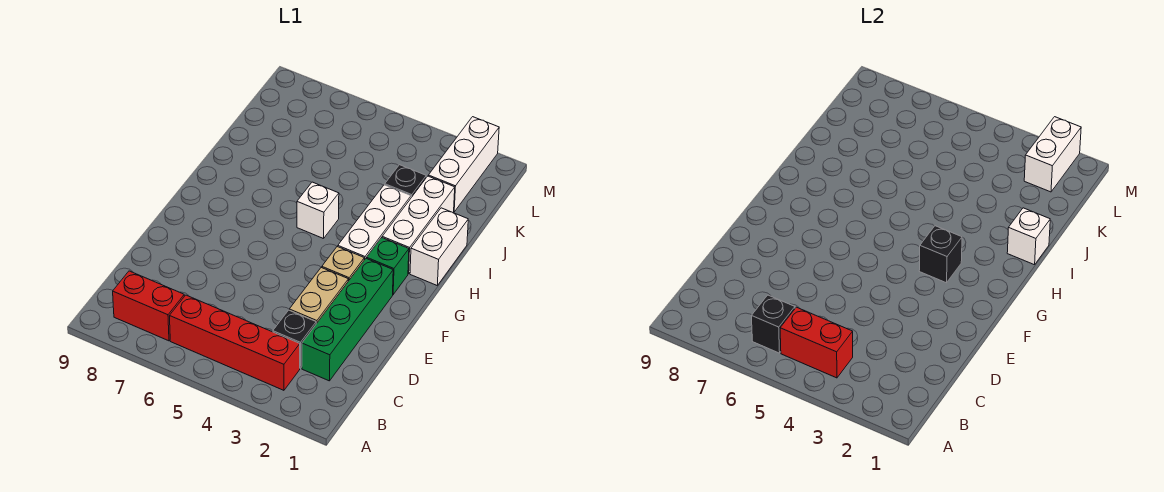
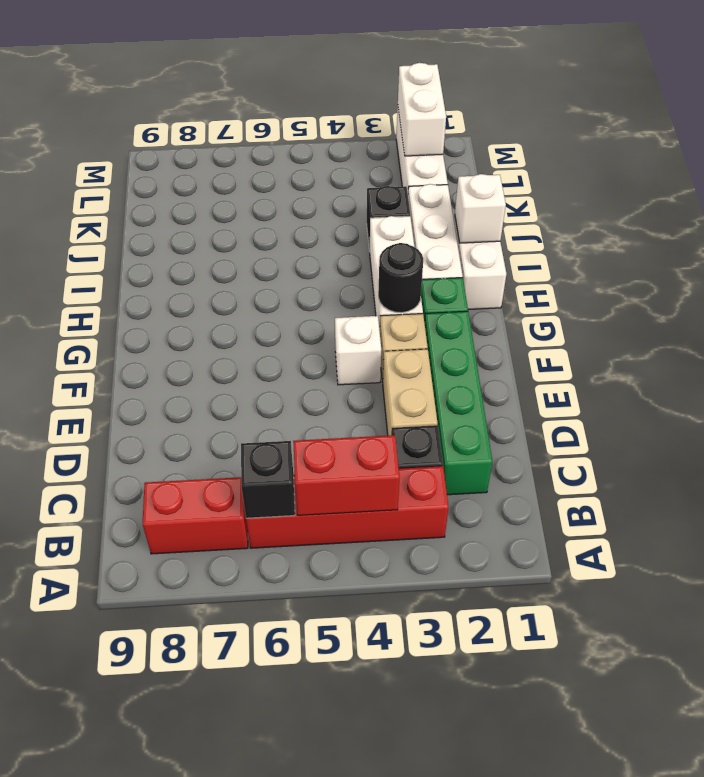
black brick G3 level 2 -> black round brick G3 level 2
white brick H5 level 1 -> white brick F4 level 1

